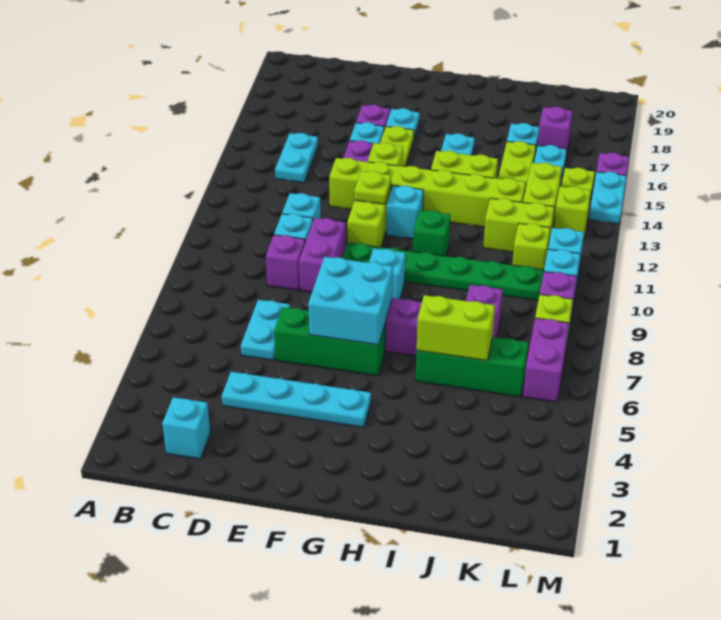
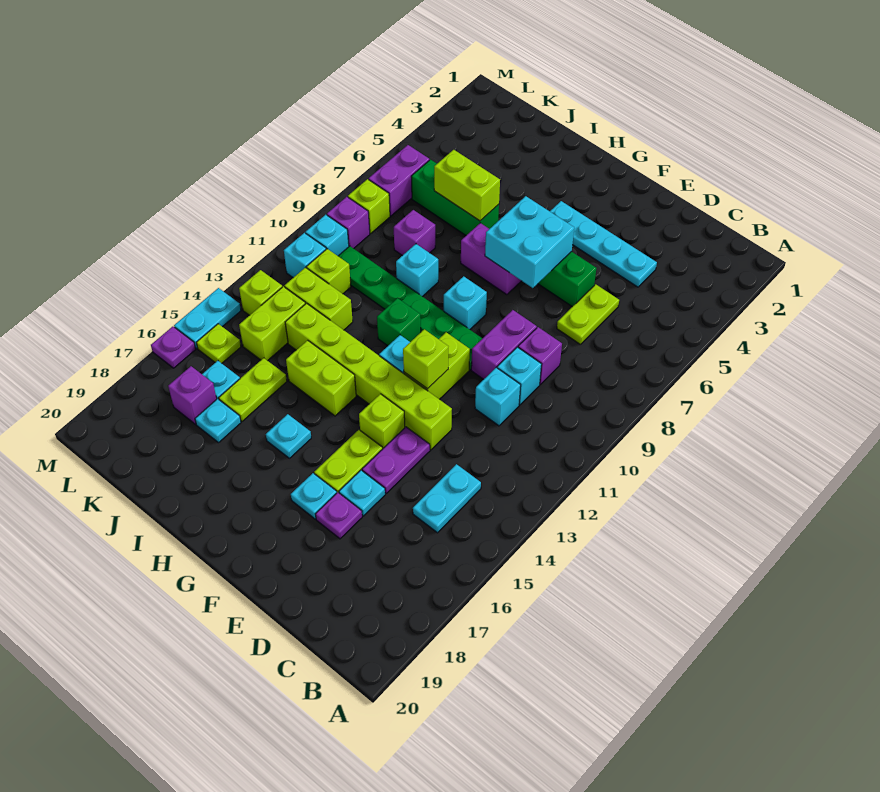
cyan brick C2 level 1 -> cyan brick I9 level 1
cyan plate D6:D7 level 1 -> lime plate D6:D7 level 1
lime plate F12 level 2 -> lime brick F12 level 2

